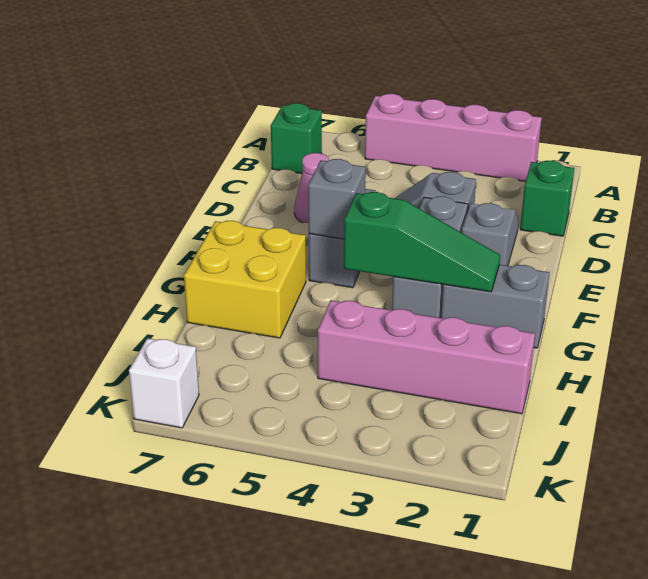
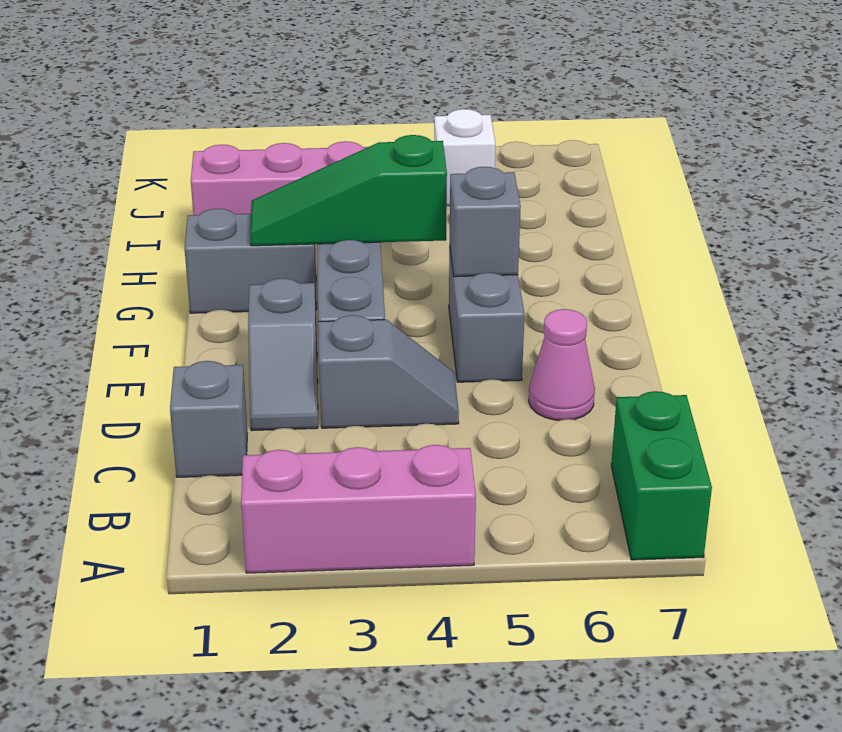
pink brick A2:A5 level 1 -> pink brick A2:A4 level 1
green brick B7 level 1 -> green brick A7:B7 level 1
green brick C1 level 1 -> grey brick C1 level 1
yellow brick G6:H7 level 1 -> none
white brick K7 level 1 -> white brick J5 level 1

